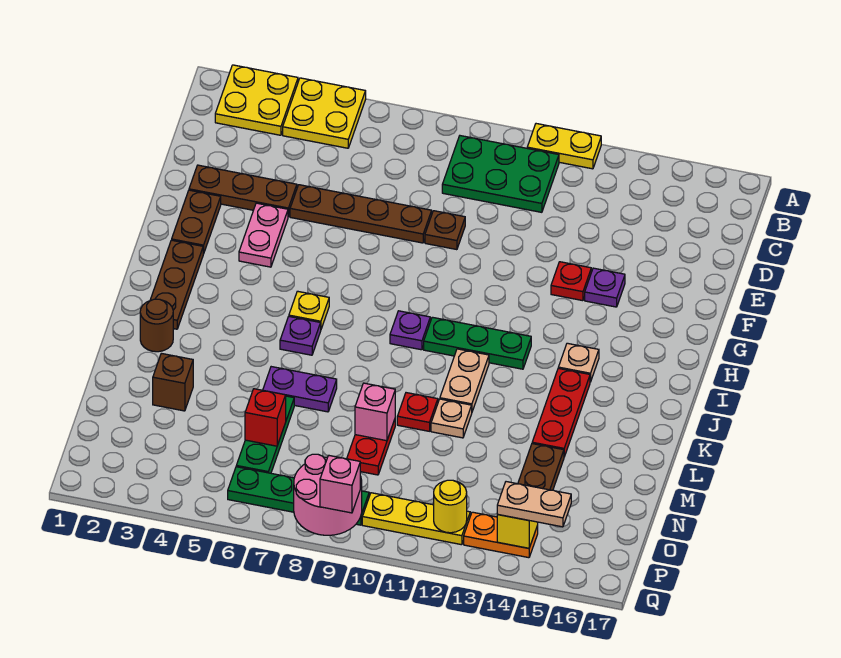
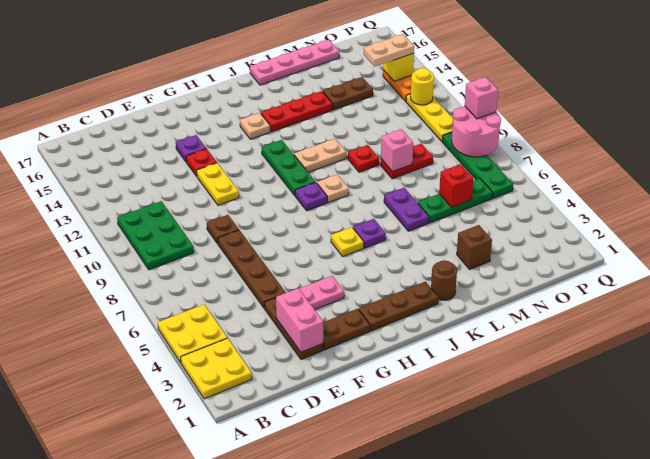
yellow plate A11:A12 level 1 -> yellow plate F11:F12 level 1
none -> pink brick E2:E3 level 2
none -> pink plate K17:N17 level 1
tan plate L11 level 1 -> tan plate J9 level 1
tan plate P14:P15 level 3 -> tan plate O14:P14 level 3

